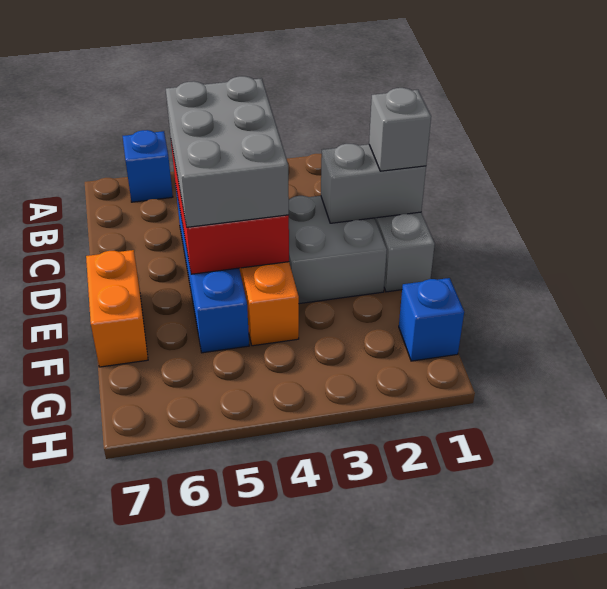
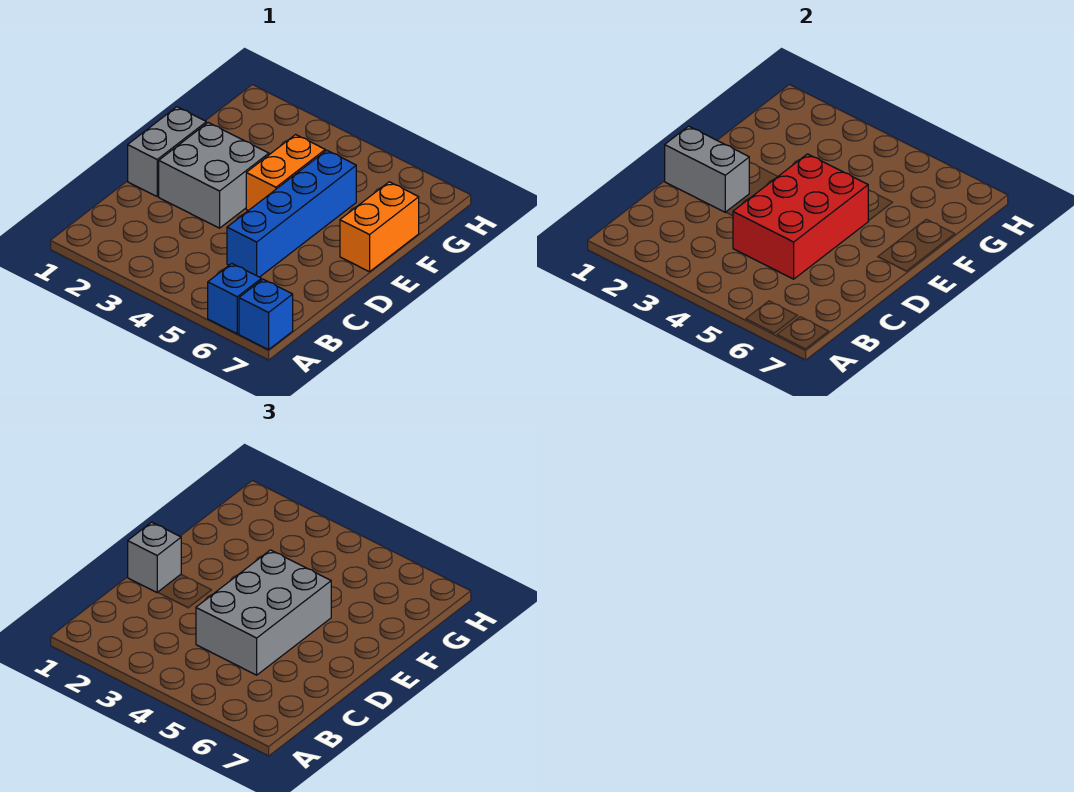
blue brick G1 level 1 -> blue brick A7 level 1

